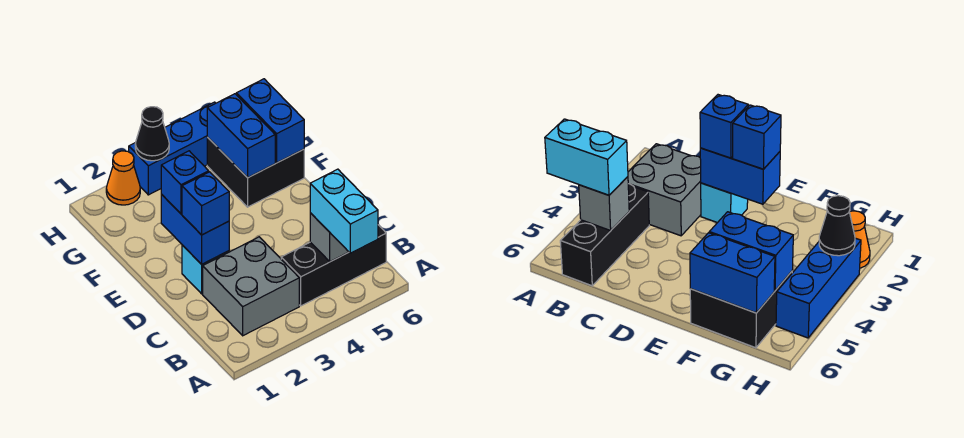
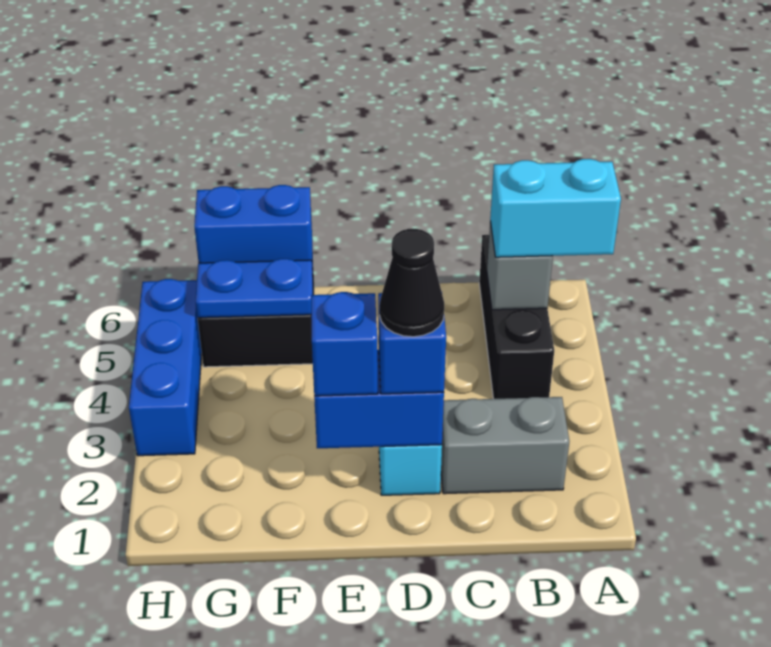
grey brick B2:C3 level 1 -> grey brick B2:C2 level 1
blue brick F5:G5 level 2 -> blue plate F5:G5 level 2
orange cone H2 level 1 -> none
black cone H3 level 2 -> black cone D2 level 4

